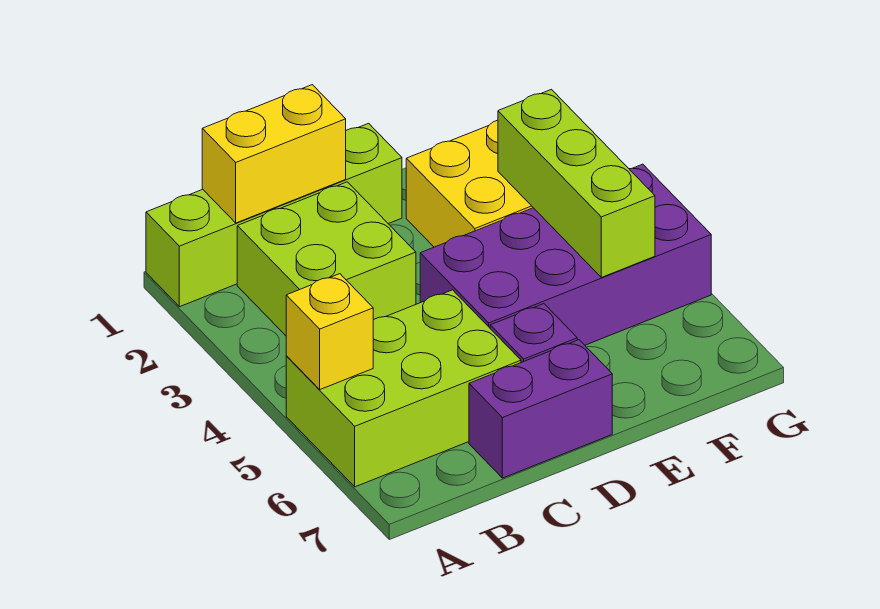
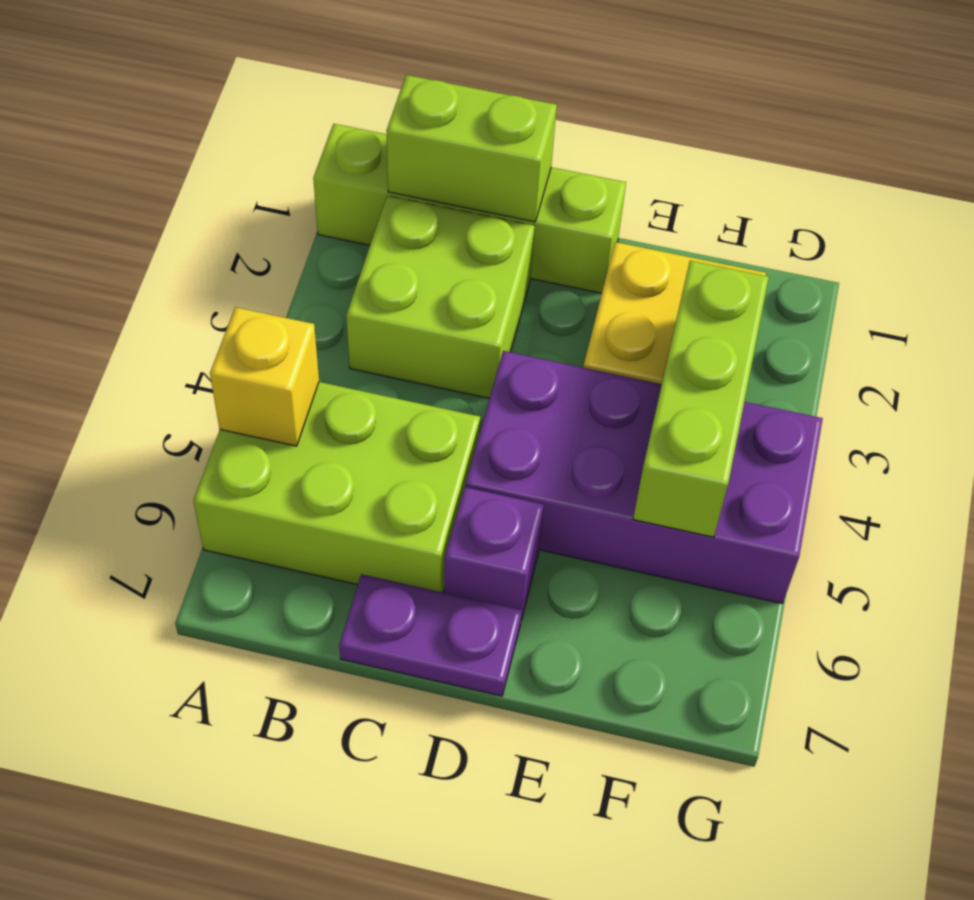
yellow brick B1:C1 level 2 -> lime brick B1:C1 level 2
purple brick C7:D7 level 1 -> purple plate C7:D7 level 1

